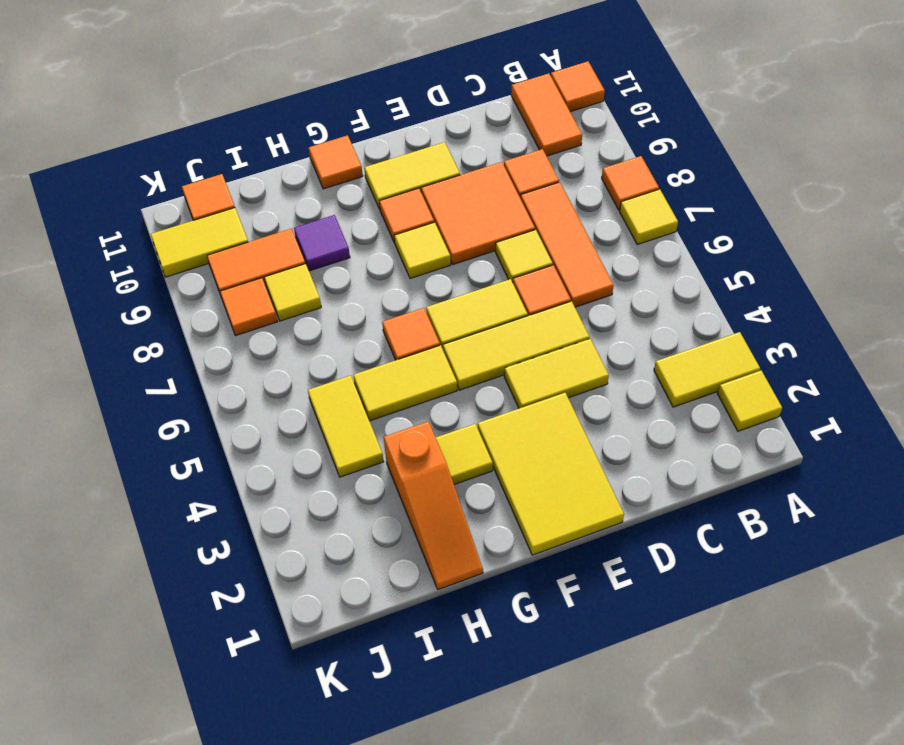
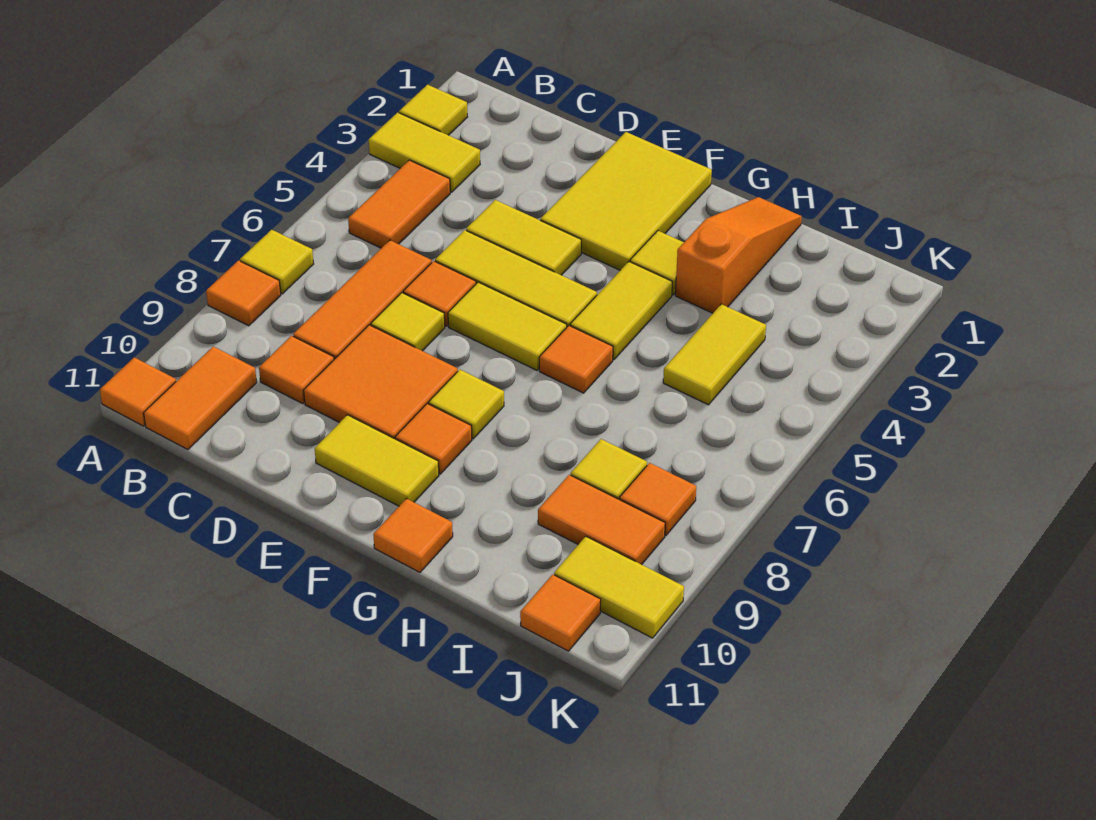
none -> orange tile B4:B5 level 1
yellow tile G5:H5 level 1 -> yellow tile G4:G5 level 1
purple tile H9 level 1 -> none

